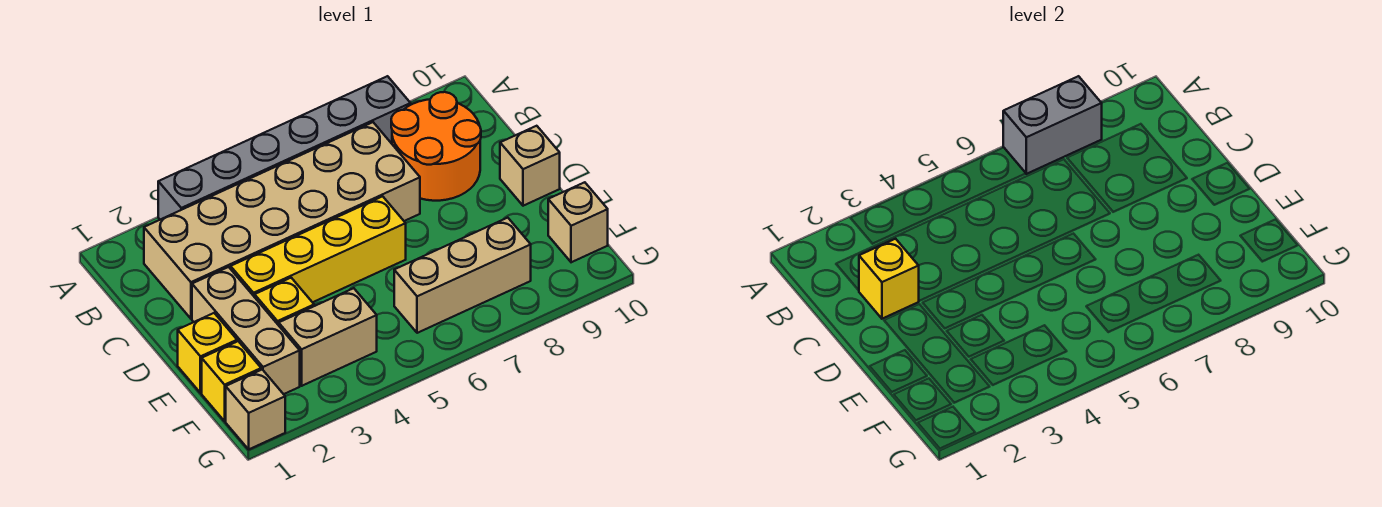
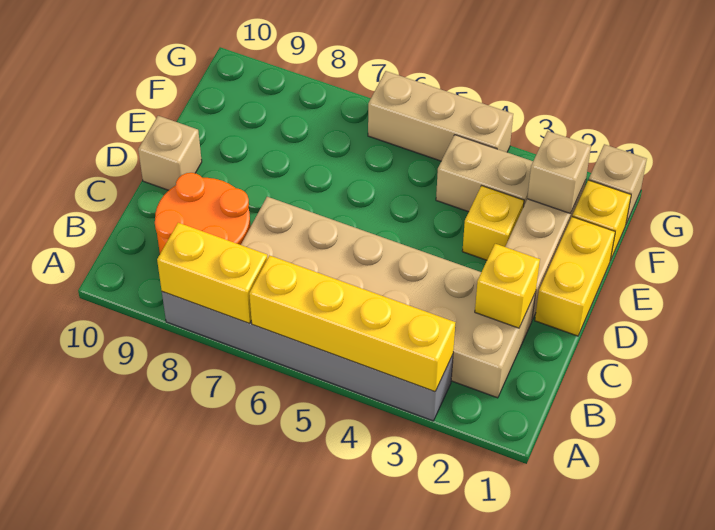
grey brick A7:A8 level 2 -> yellow brick A7:A8 level 2
yellow brick D3:D6 level 1 -> yellow brick A3:A6 level 2
yellow brick E1 level 1 -> yellow brick D1:E1 level 1
tan brick F6:F8 level 1 -> tan brick G4:G6 level 1
tan brick F10 level 1 -> tan brick F2 level 2

